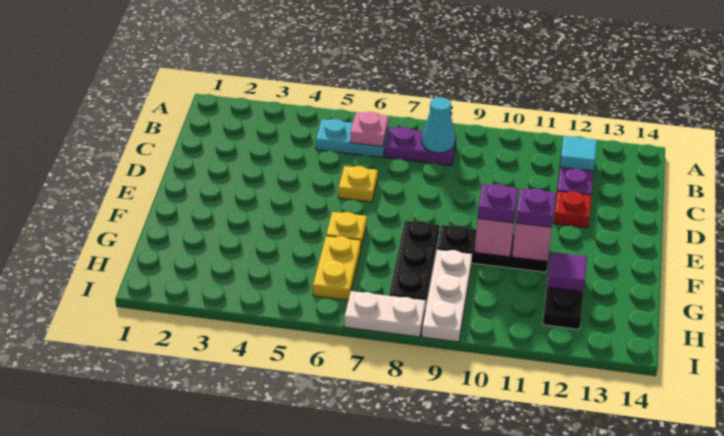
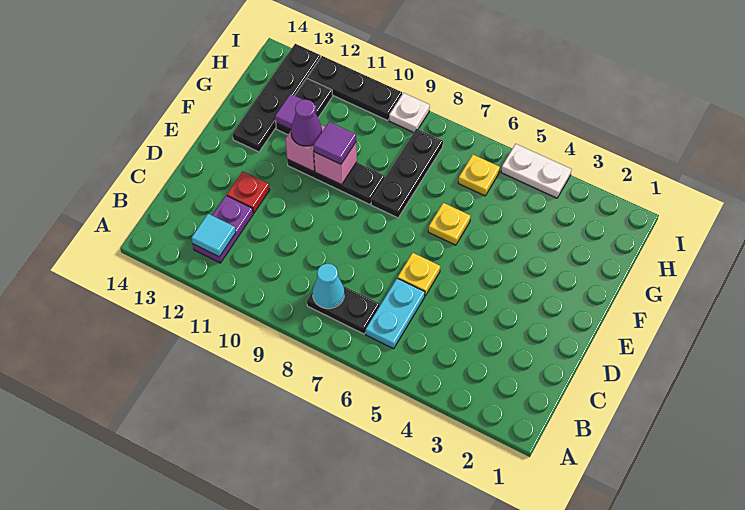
cyan plate B5:B6 level 1 -> cyan plate B6:C6 level 1
pink plate B6 level 2 -> none
purple plate B7:B8 level 1 -> black plate B7:B8 level 1
purple plate F10 level 3 -> purple tile F10 level 3
purple plate F11 level 3 -> purple cone F11 level 3
none -> black plate F13:I13 level 1
yellow plate G6:H6 level 1 -> yellow plate H6 level 1
white plate G9:I9 level 1 -> white plate I9 level 1
white plate I7:I8 level 1 -> white plate I4:I5 level 1
none -> black plate I10:I12 level 1

